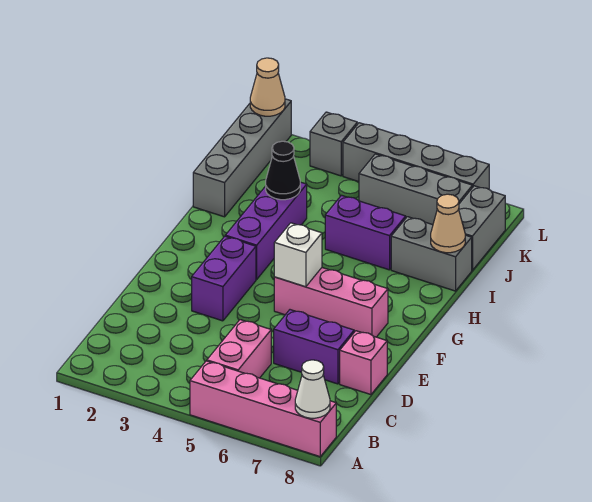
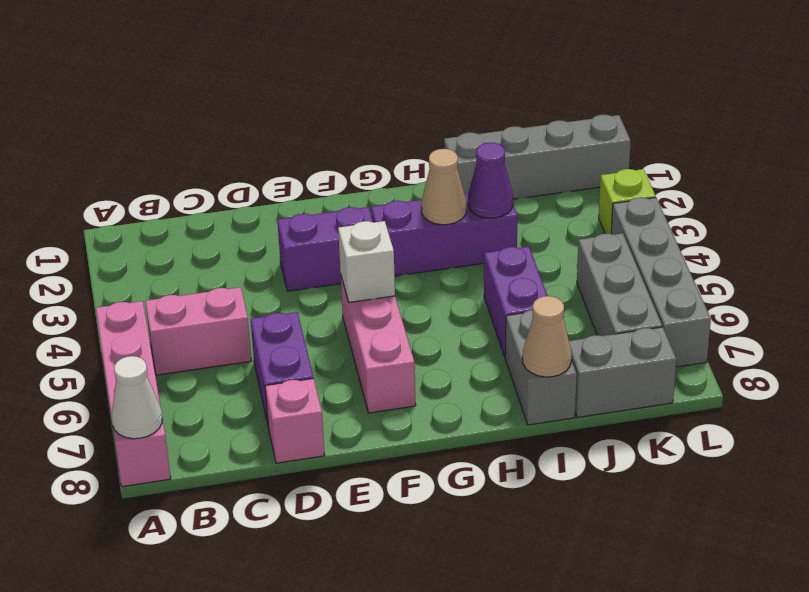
black cone I3 level 2 -> purple cone I3 level 2
tan cone L1 level 2 -> tan cone H3 level 2
grey brick L3 level 1 -> lime brick L3 level 1

